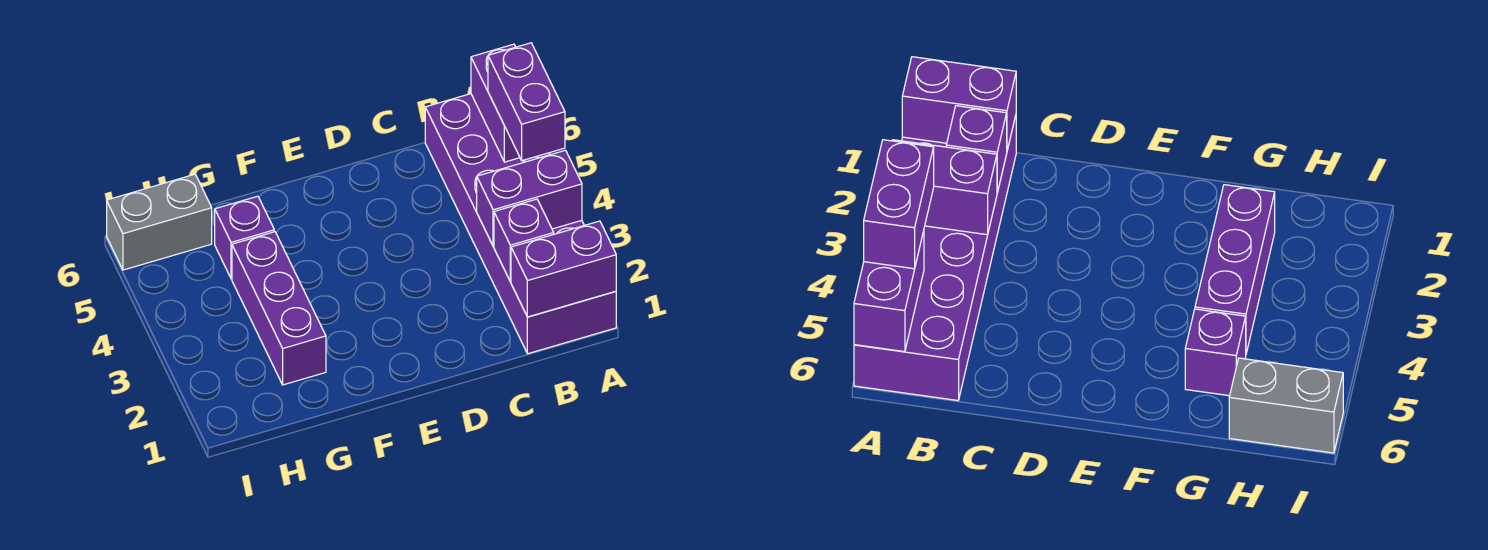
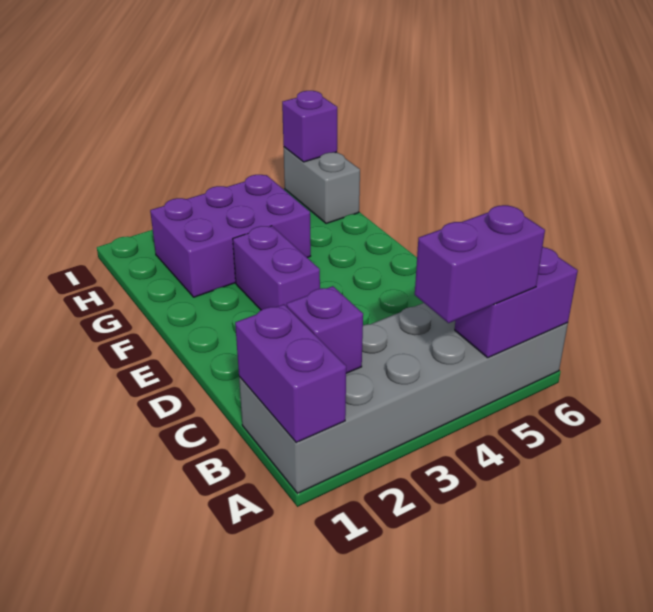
purple brick A1:B6 level 1 -> grey brick A1:B6 level 1
purple brick A3:B3 level 2 -> purple brick E3:F3 level 1
purple brick G2:G4 level 1 -> purple brick G2:H4 level 1
purple brick G5 level 1 -> purple brick I6 level 2

